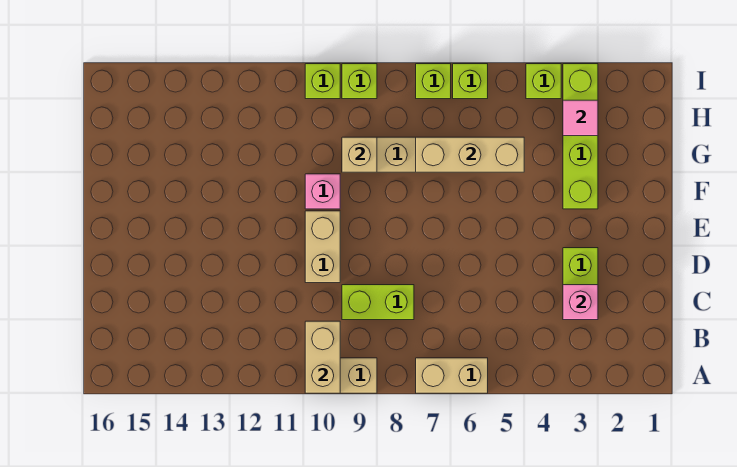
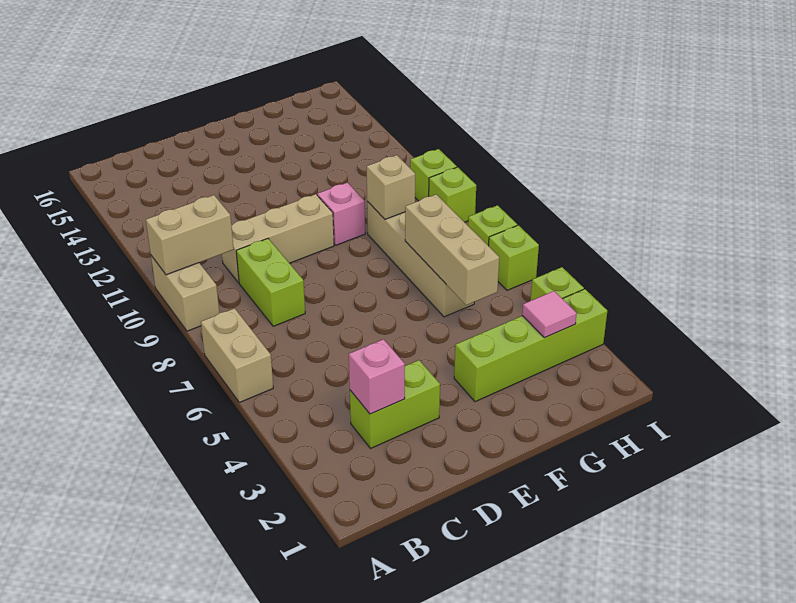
tan brick D10:E10 level 1 -> tan brick C10:E10 level 1

